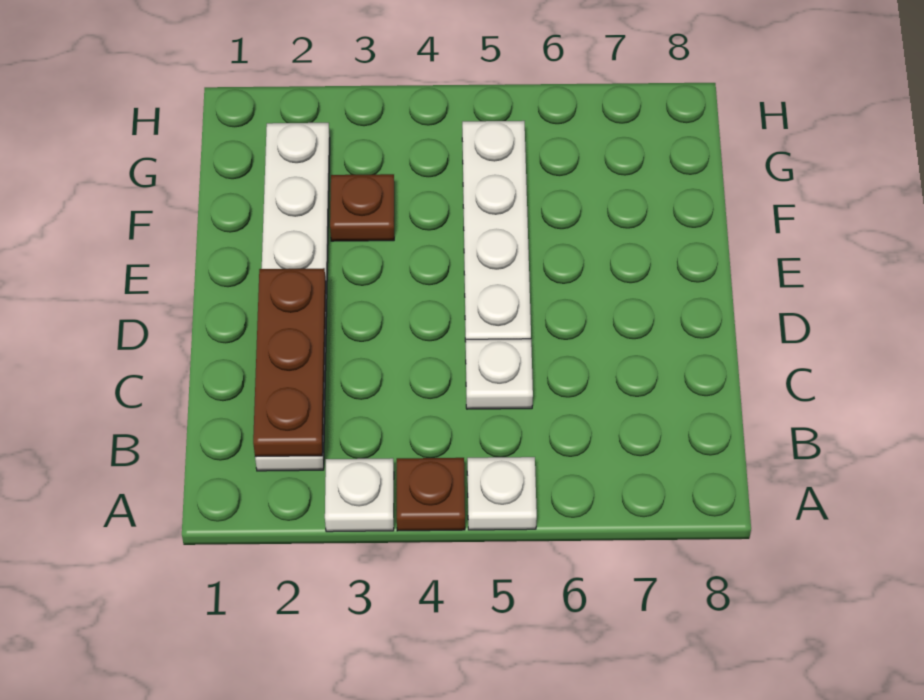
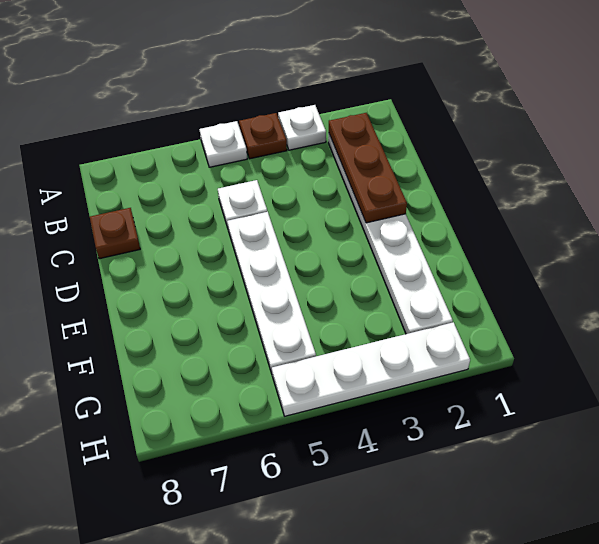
brown plate F3 level 1 -> brown plate C8 level 1
none -> white plate H2:H5 level 1

